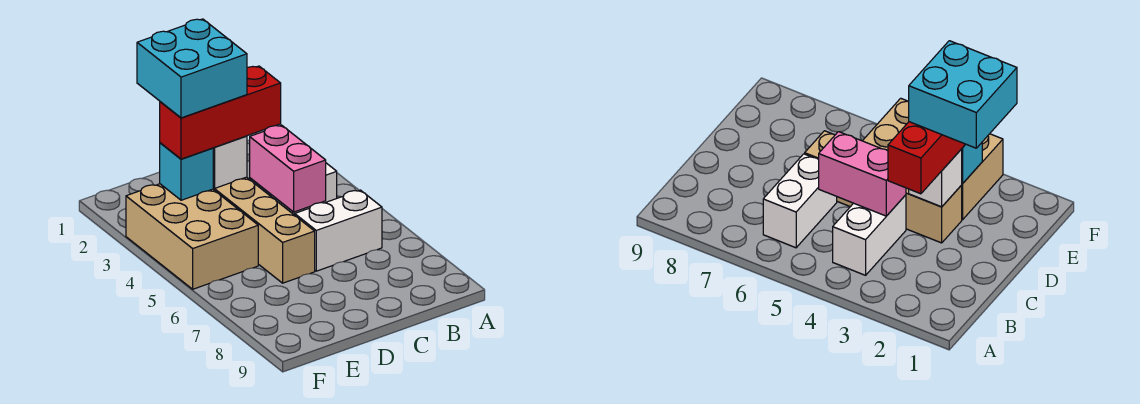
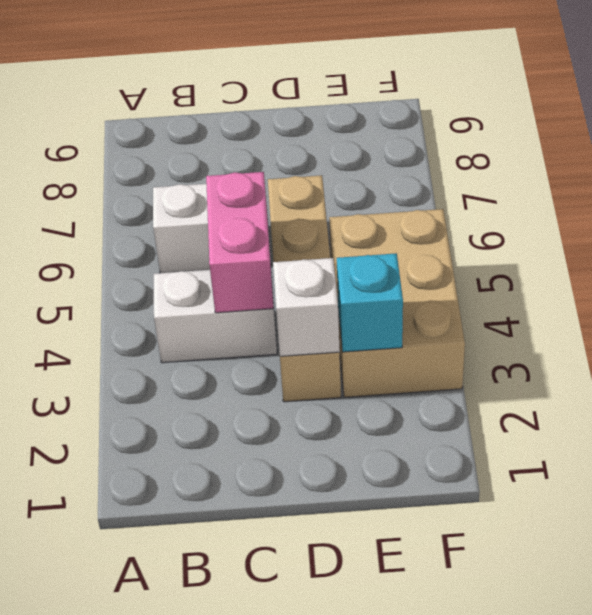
red brick C3:E3 level 3 -> none
cyan brick D2:E3 level 4 -> none

